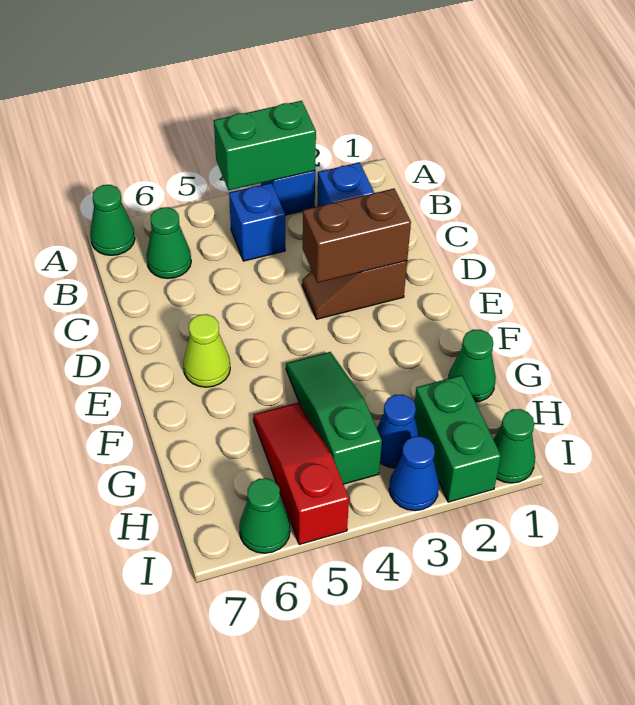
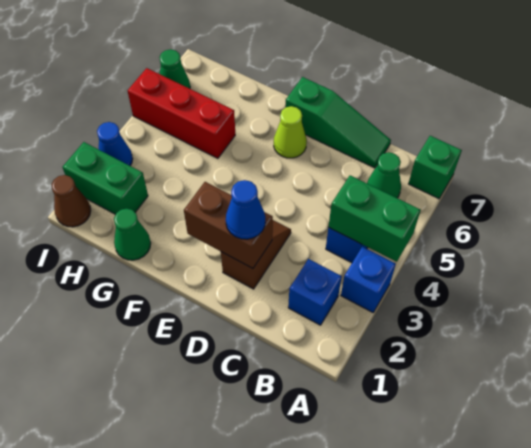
green brick A3:A4 level 2 -> green brick A4:B4 level 2
green cone A7 level 1 -> green brick A7 level 1
brown brick D2:D3 level 2 -> brown brick D2:E2 level 2
green slope F4:H4 level 1 top H -> green slope C7:E7 level 1 top E
red slope G5:I5 level 1 top I -> red brick G5:I5 level 1
blue cone H3 level 1 -> blue cone D2 level 3
green cone I1 level 1 -> brown cone I1 level 1

